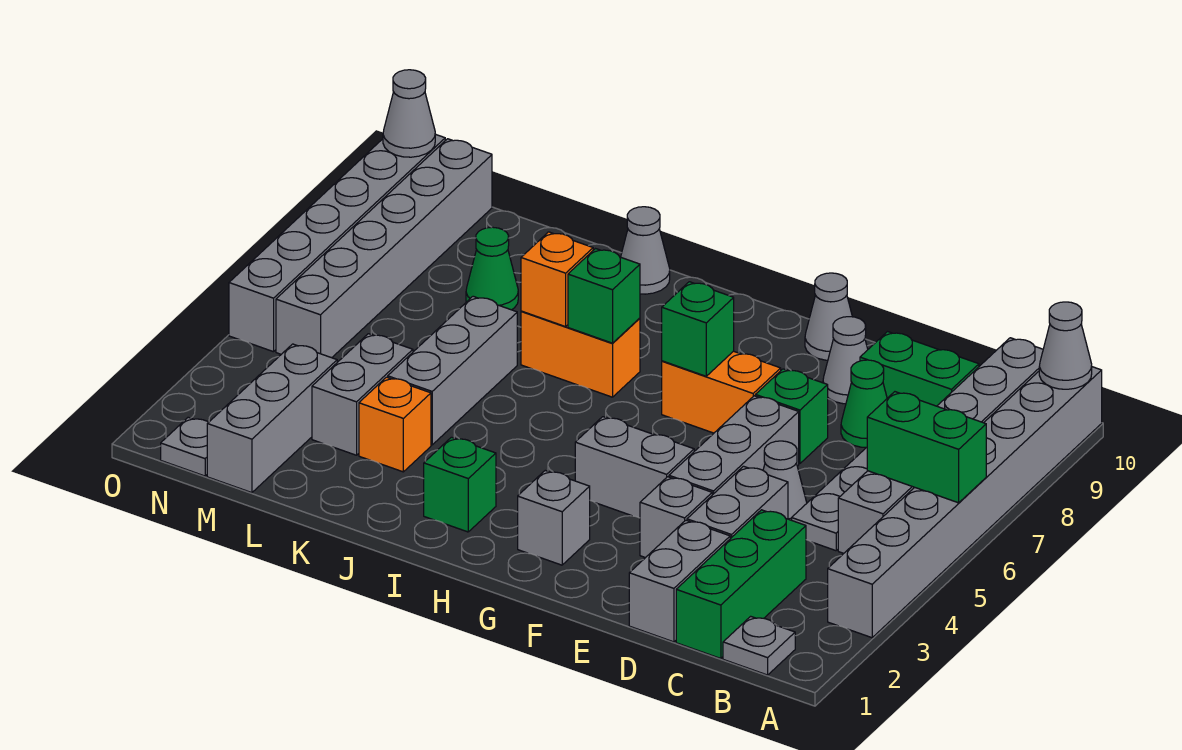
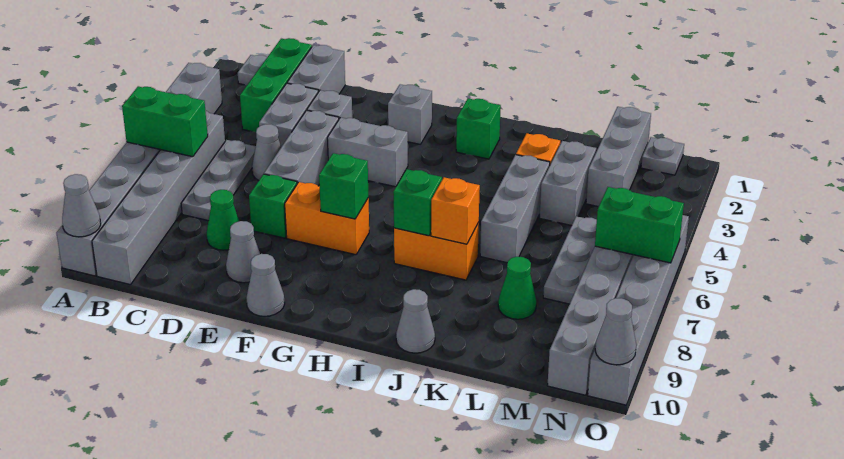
green brick C9:D9 level 1 -> green brick N6:O6 level 2
none -> grey plate M5:M7 level 1

